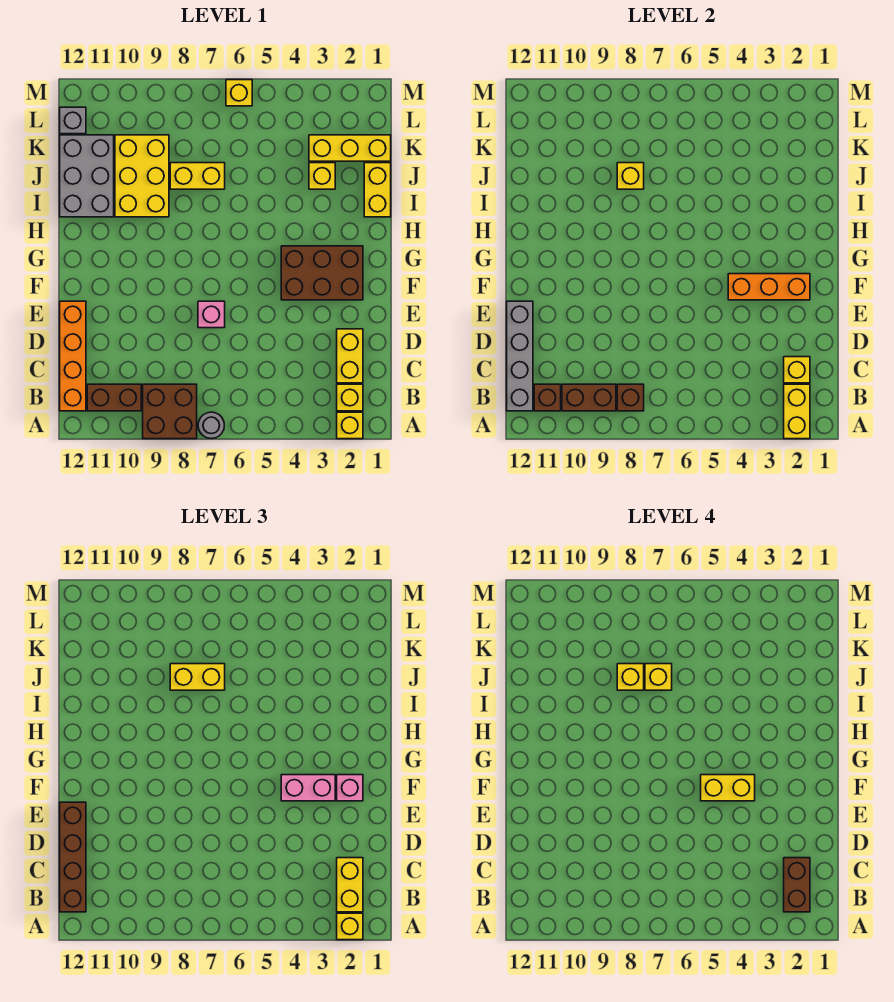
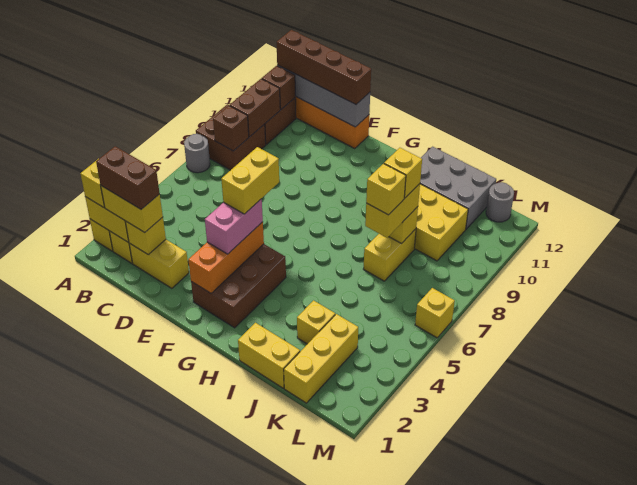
pink brick E7 level 1 -> none
pink brick F2 level 3 -> none
grey brick L12 level 1 -> grey round brick L12 level 1

